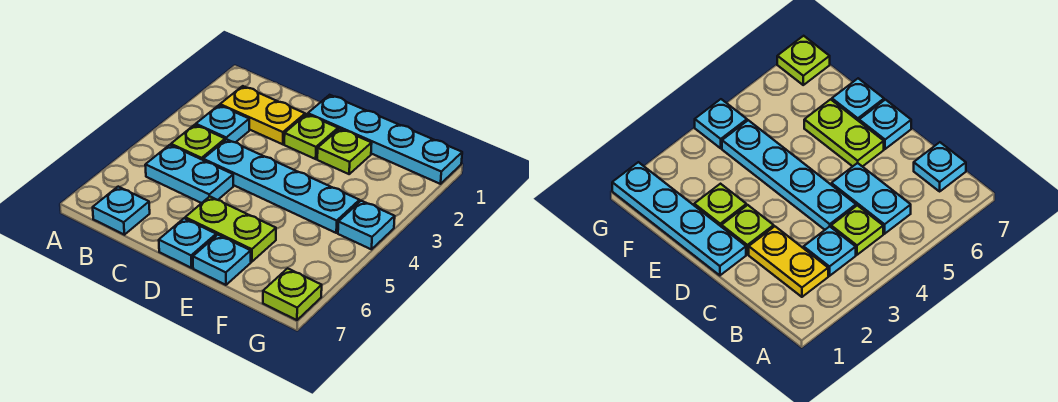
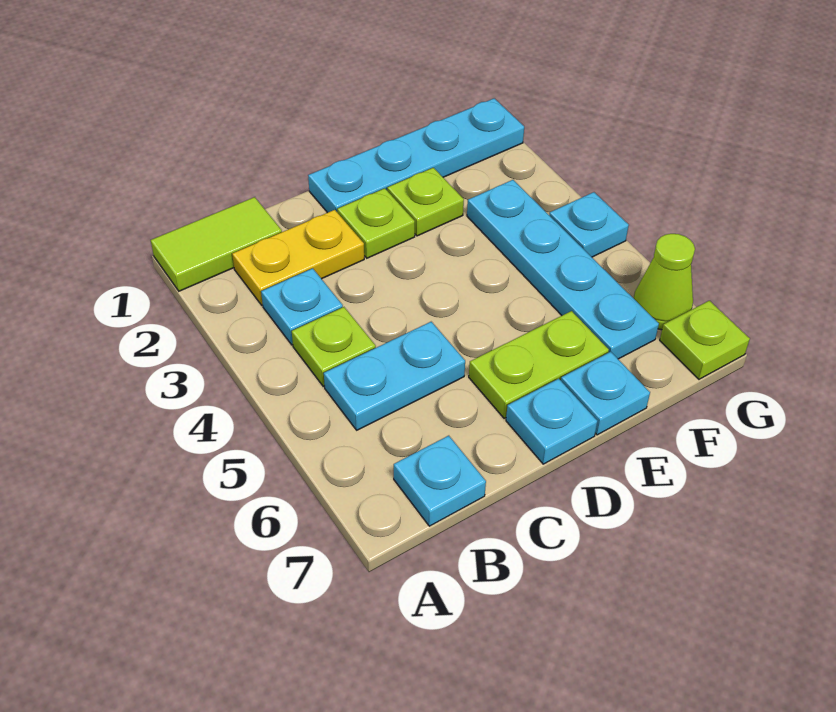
none -> lime tile A1:B1 level 1
cyan plate C4:F4 level 1 -> cyan plate F3:F6 level 1
none -> lime cone G6 level 1

